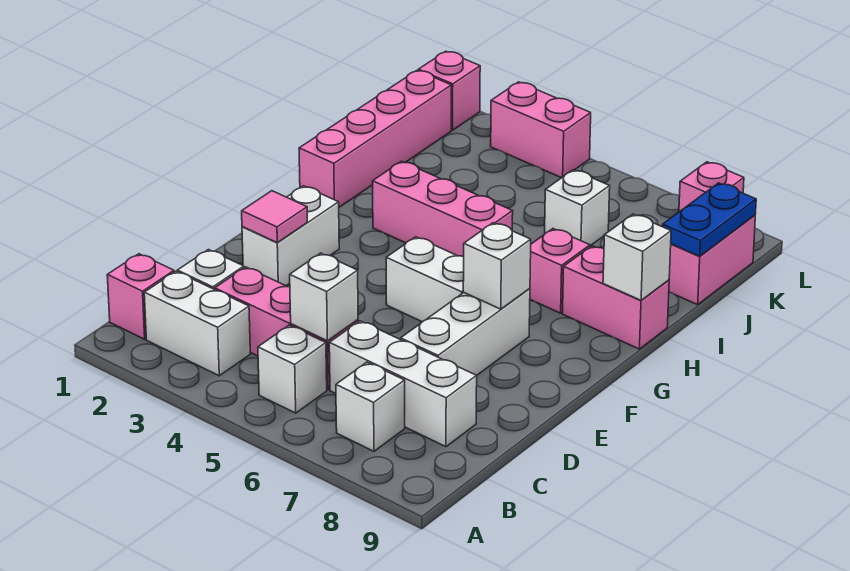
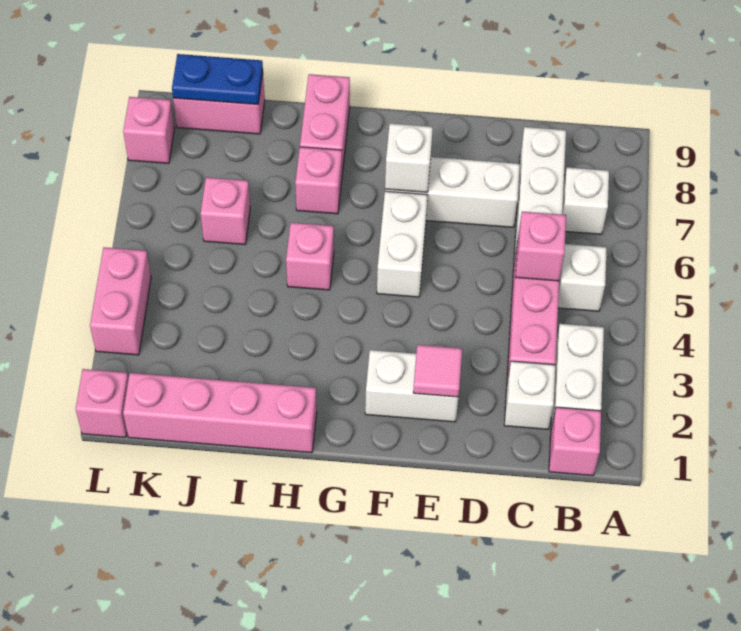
white brick C5 level 2 -> pink brick C5 level 2
pink brick H3:H5 level 1 -> pink brick H5 level 1
white brick H9 level 2 -> none
white brick J6 level 1 -> pink brick J6 level 1

